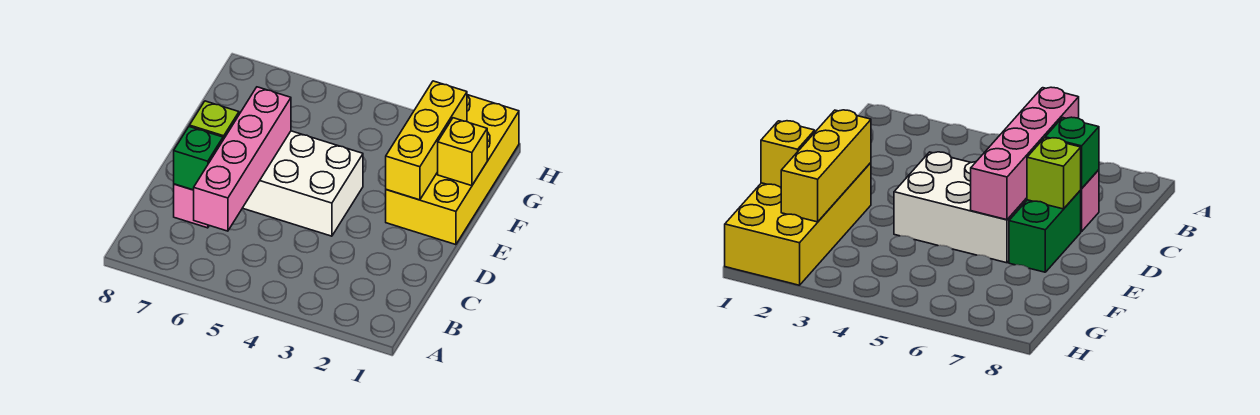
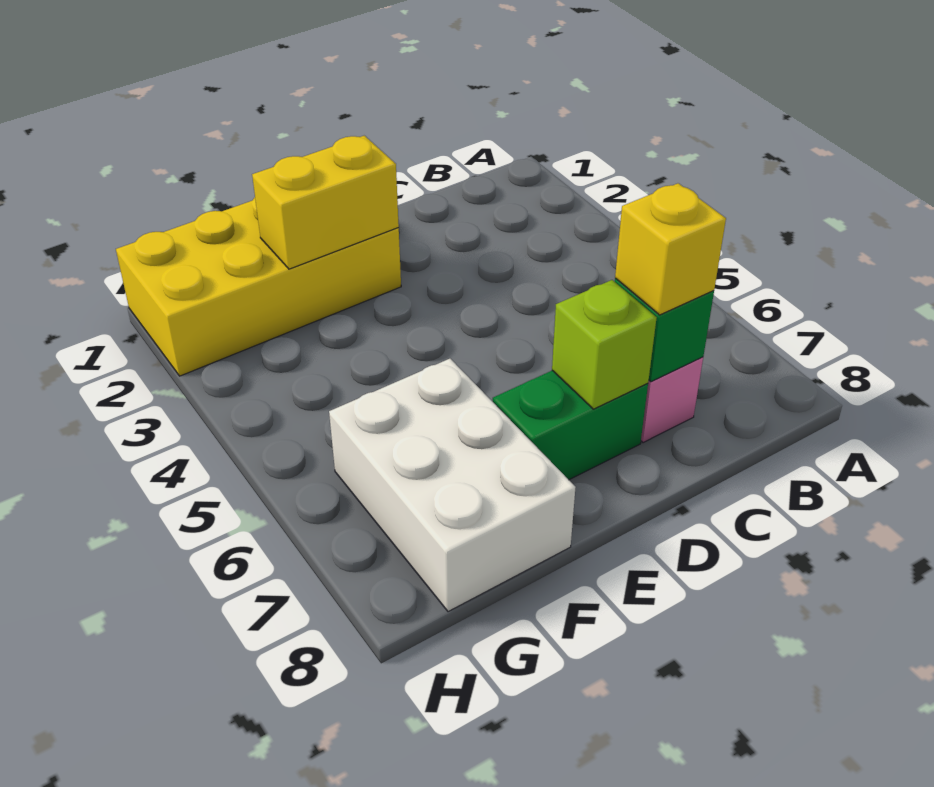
pink brick B6:E6 level 2 -> none
white brick D4:E6 level 1 -> white brick F6:G8 level 1
yellow brick E2:G2 level 2 -> yellow brick E2:F2 level 2
yellow brick F1 level 2 -> yellow brick C7 level 3

